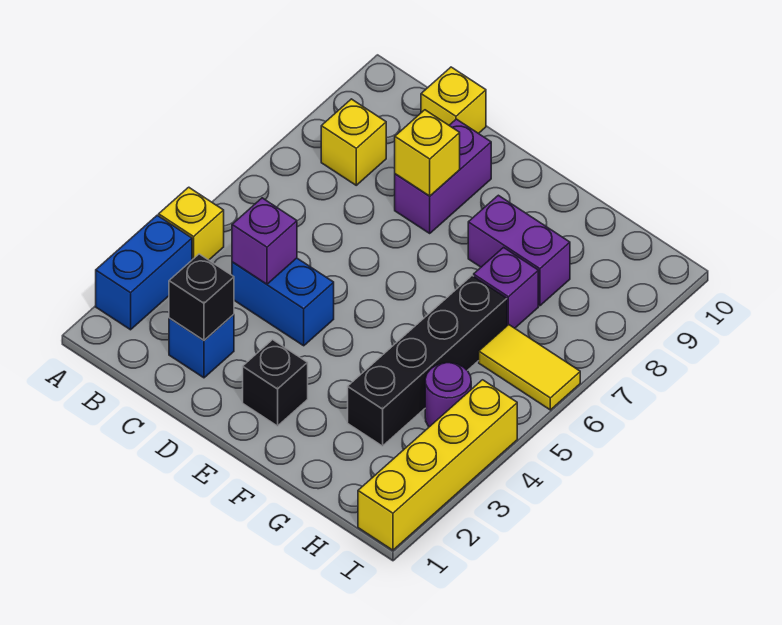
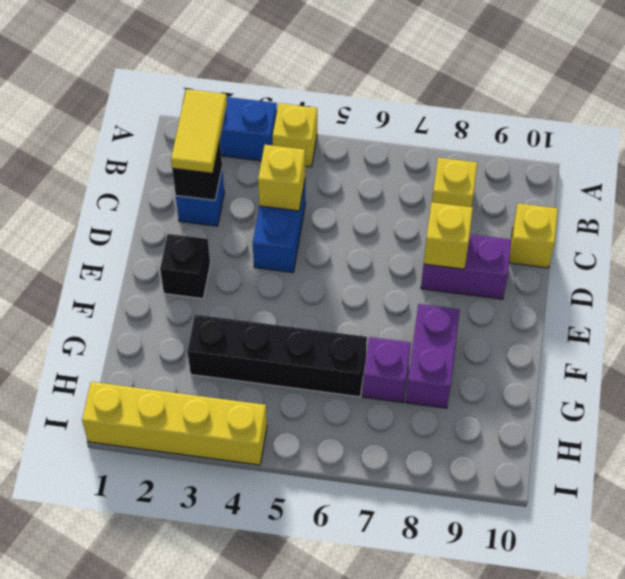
purple brick C4 level 2 -> yellow brick C4 level 2
purple round brick H4 level 1 -> none
yellow tile H6:I6 level 1 -> yellow tile B2:C2 level 3

